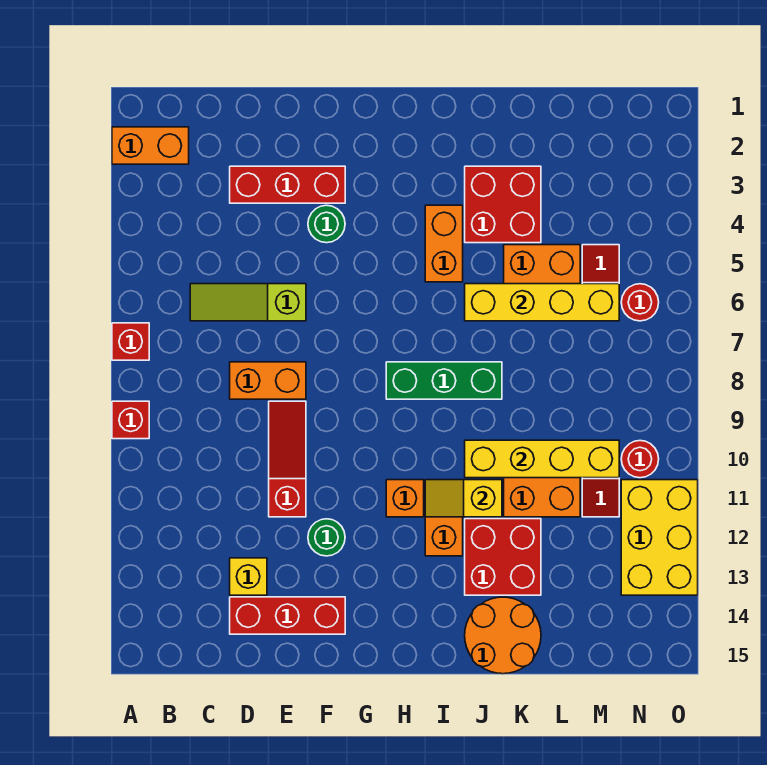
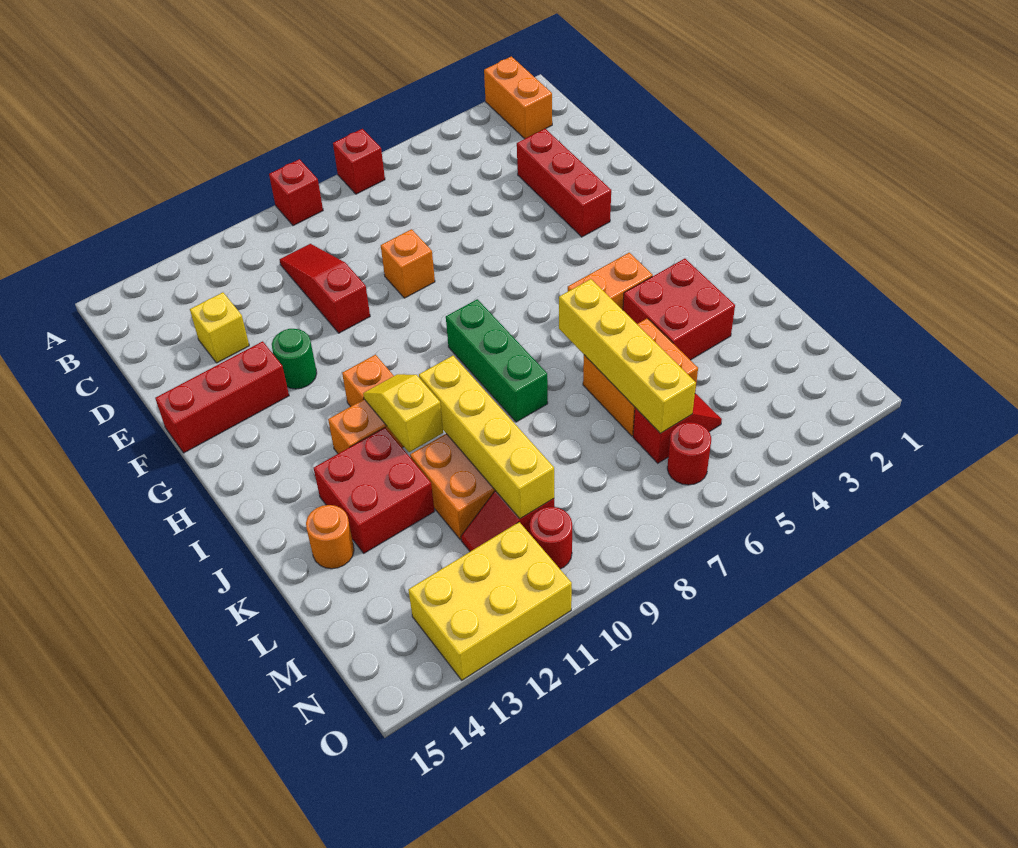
lime slope C6:E6 level 1 top E -> none
orange brick D8:E8 level 1 -> orange brick E8 level 1
red brick D14:F14 level 1 -> red brick F13:F15 level 1
red slope E9:E11 level 1 top 11 -> red slope C10:E10 level 1 top E
green round brick F4 level 1 -> none
orange round brick J14:K15 level 1 -> orange round brick K14 level 1

